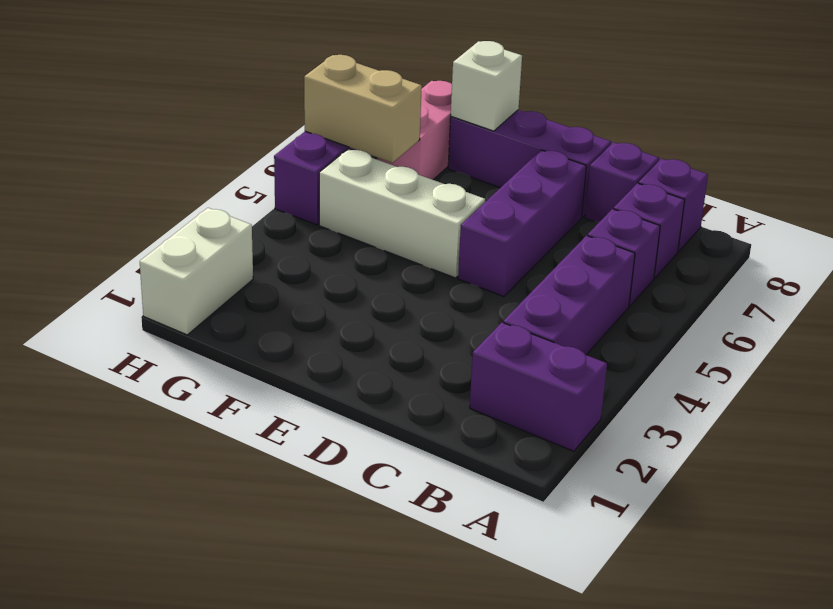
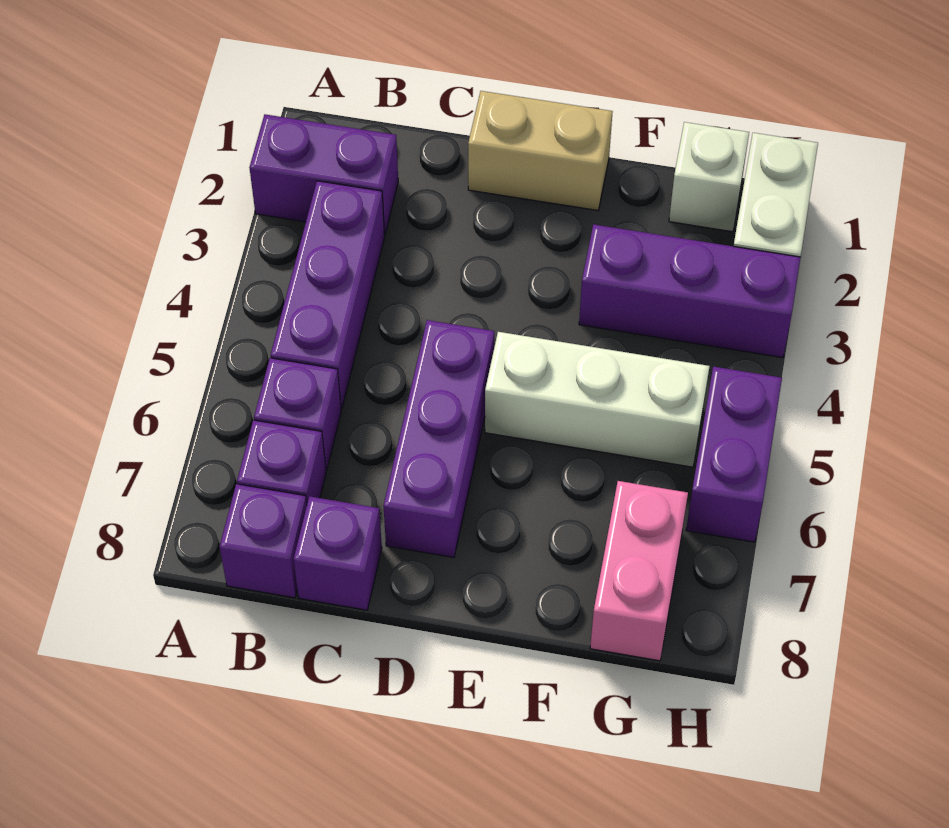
purple brick D8:F8 level 1 -> purple brick F3:H3 level 1
white brick F8 level 2 -> white brick G1 level 1
tan brick G6:H6 level 2 -> tan brick D1:E1 level 1

